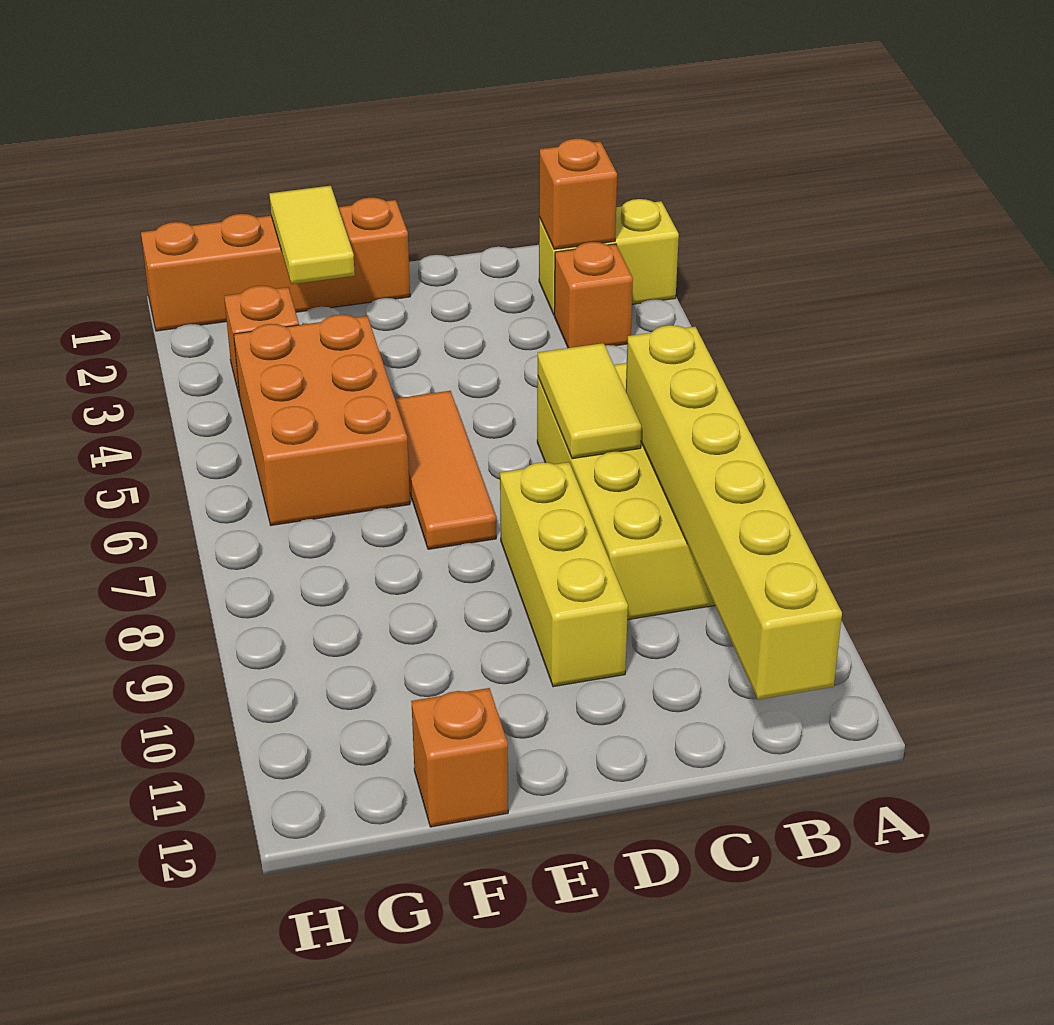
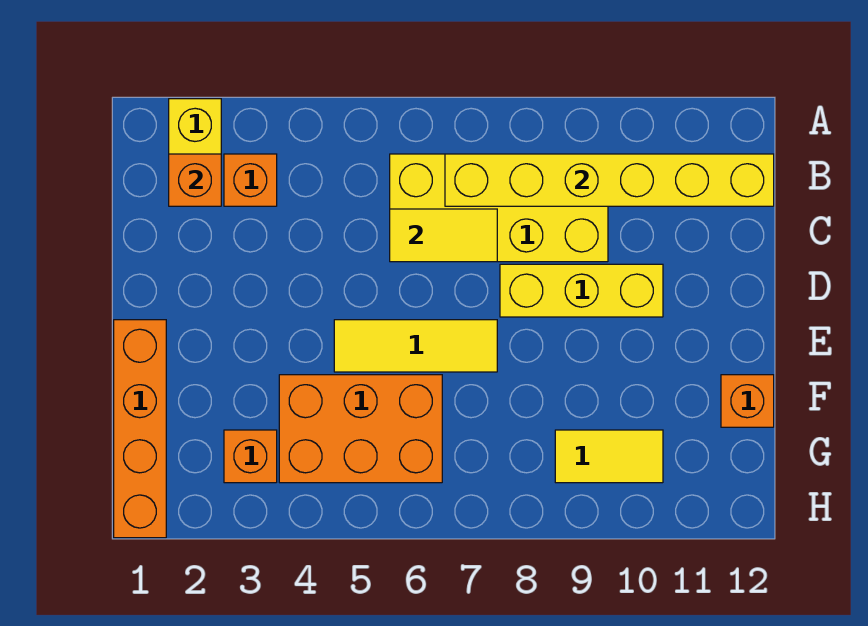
orange tile E5:E7 level 1 -> yellow tile E5:E7 level 1
yellow tile F1:F2 level 2 -> yellow tile G9:G10 level 1

